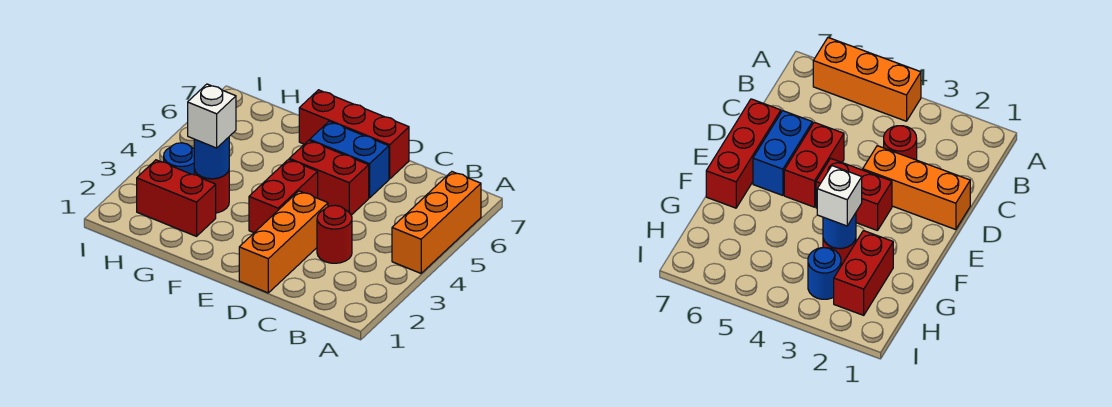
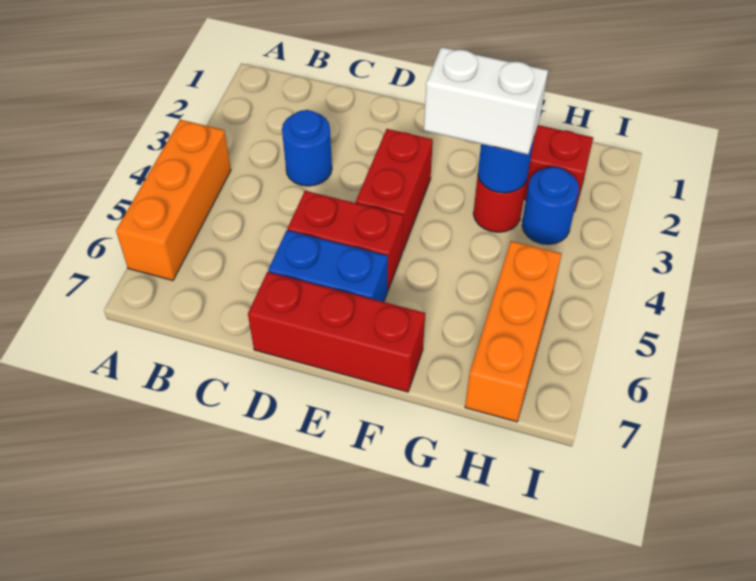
red round brick C3 level 1 -> blue round brick C3 level 1
orange brick D1:D3 level 1 -> orange brick H5:H7 level 1
white brick G3 level 3 -> white brick F3:G3 level 3

